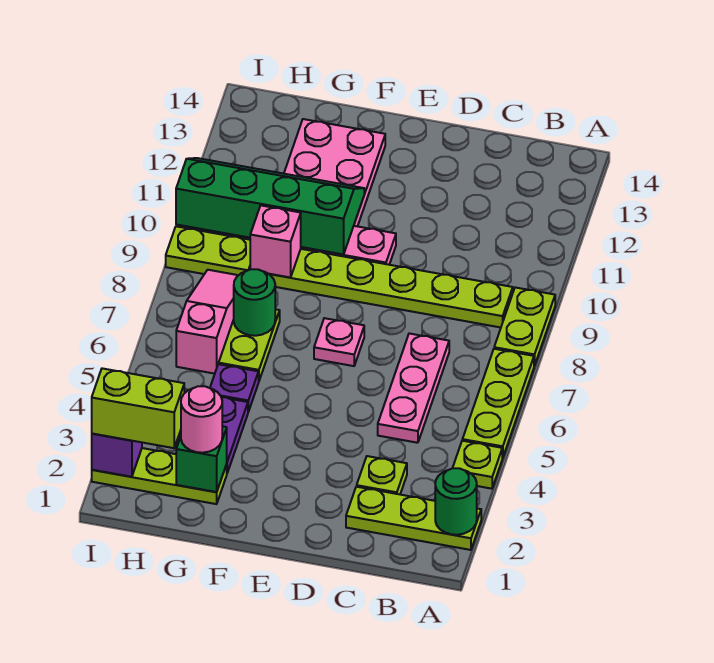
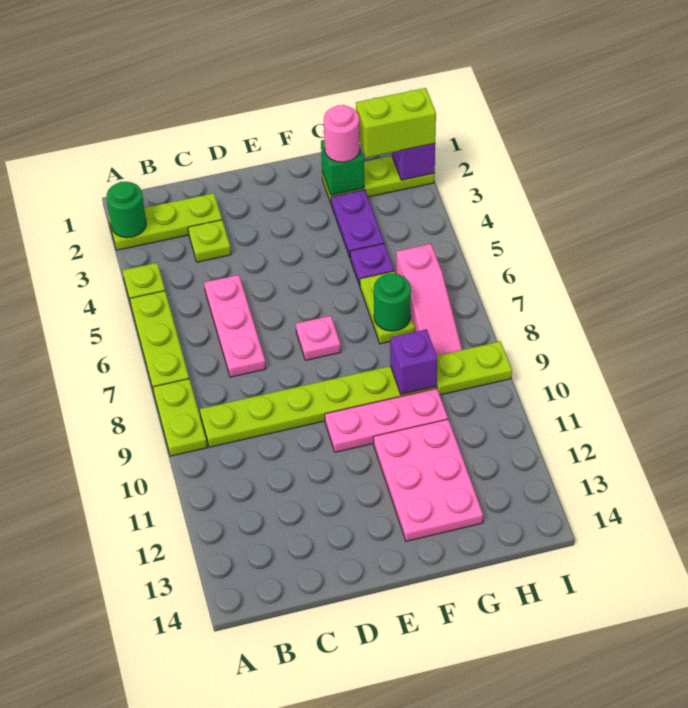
green slope F10:I11 level 2 top 10 -> none
pink brick G9 level 2 -> purple brick G9 level 2

